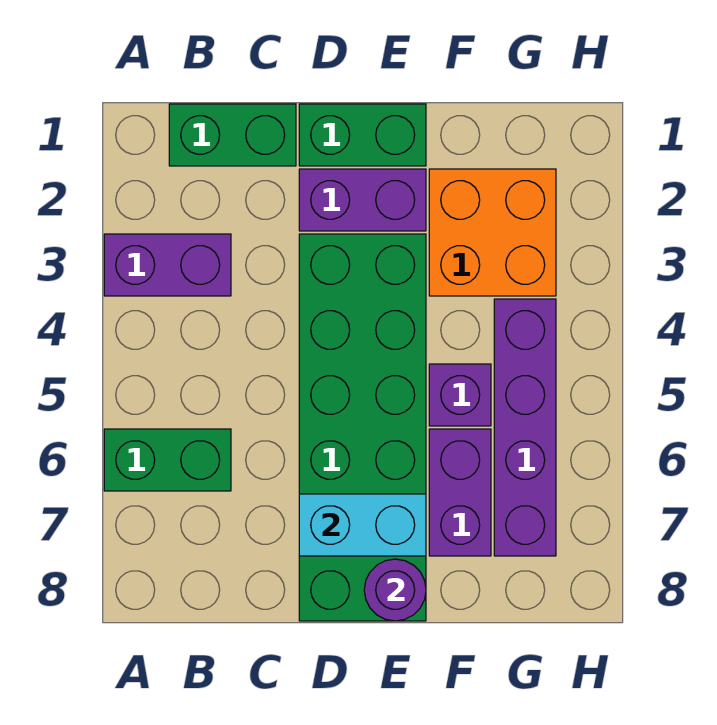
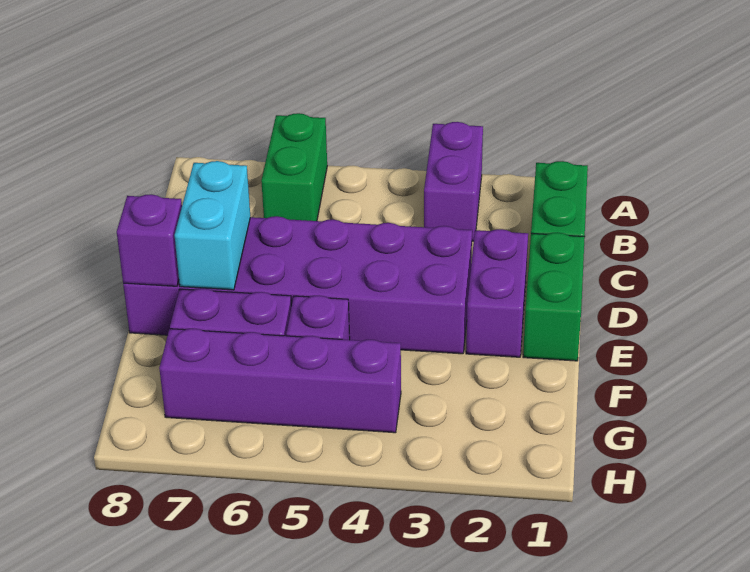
green brick D3:E8 level 1 -> purple brick D3:E8 level 1
purple round brick E8 level 2 -> purple brick E8 level 2
orange brick F2:G3 level 1 -> none

